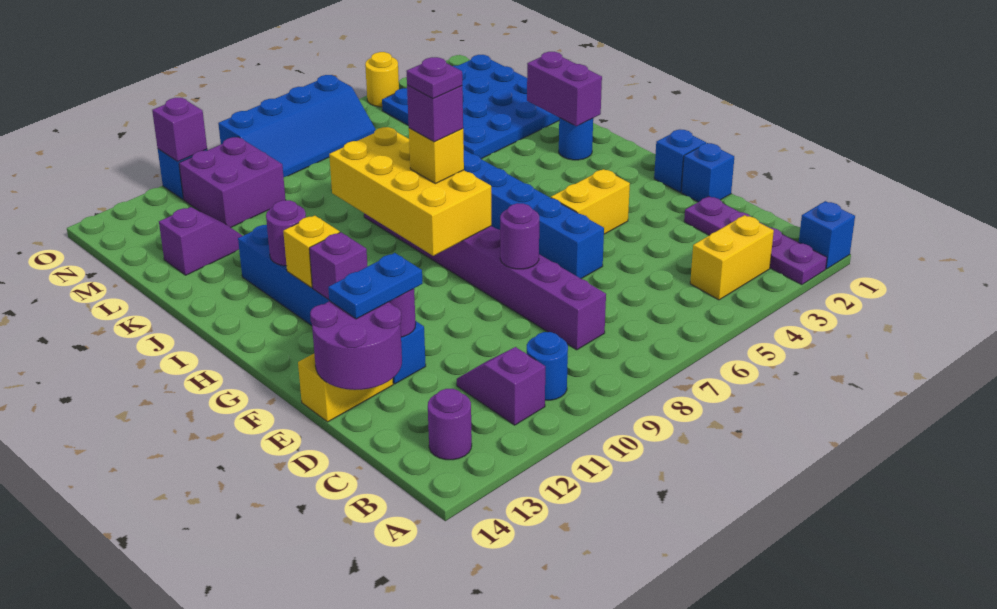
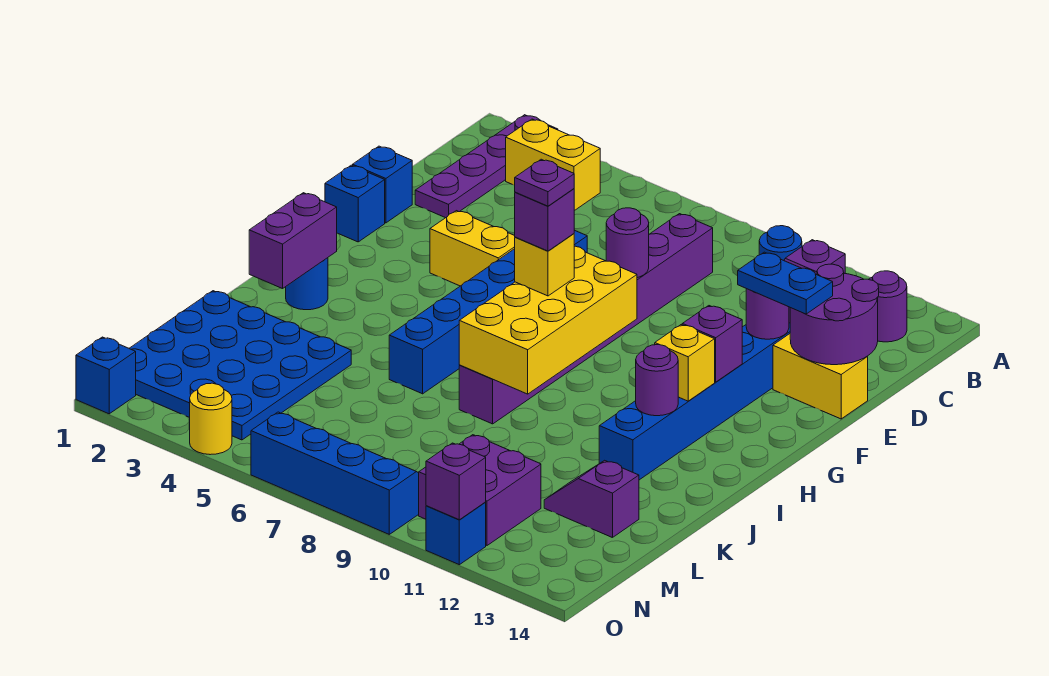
blue brick A1 level 1 -> blue brick O1 level 1

